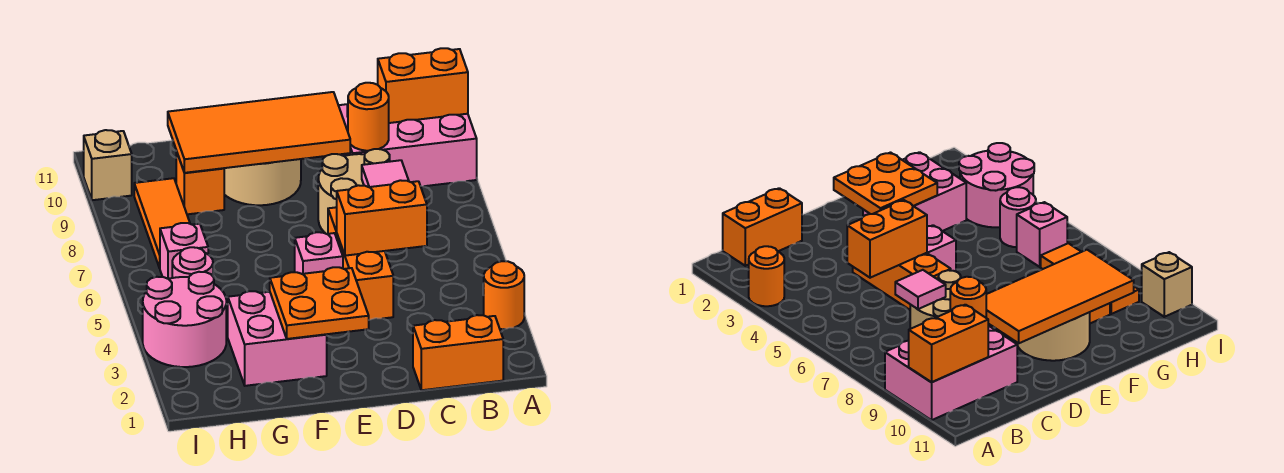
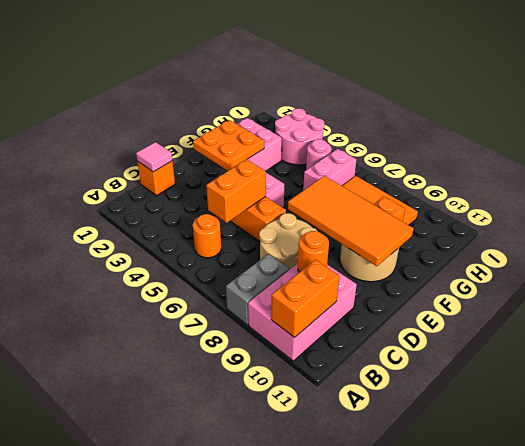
orange round brick A3 level 1 -> orange round brick B5 level 1
none -> grey brick A8:B8 level 1
orange brick B1:C1 level 1 -> orange brick C1 level 1
pink tile C7 level 2 -> pink tile C1 level 2
orange tile D9:G10 level 2 -> orange tile E7:F10 level 2
pink brick H6 level 1 -> pink brick G6:H6 level 1
tan brick I10 level 1 -> none

